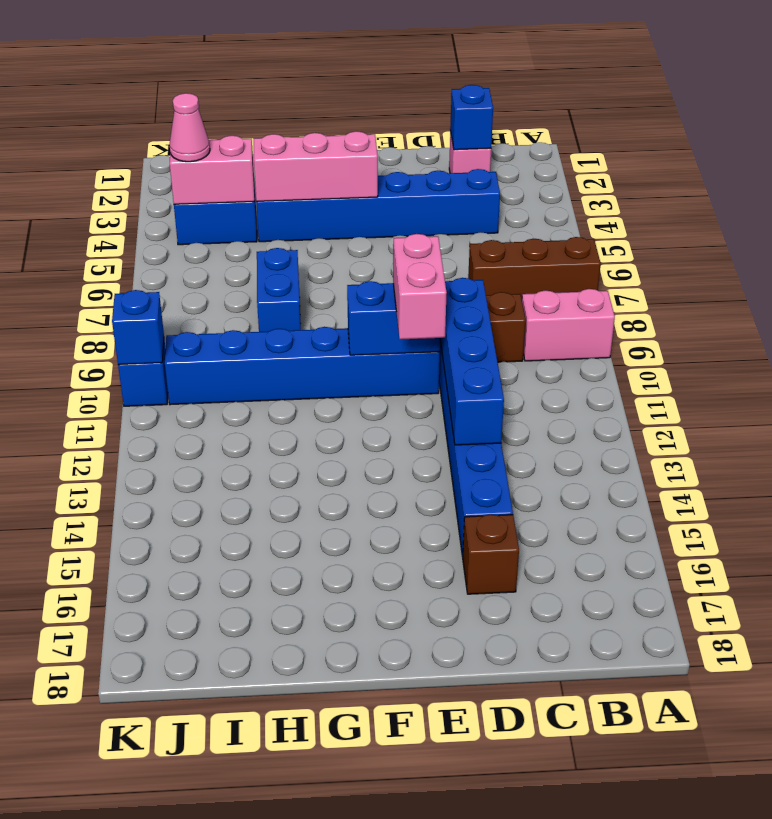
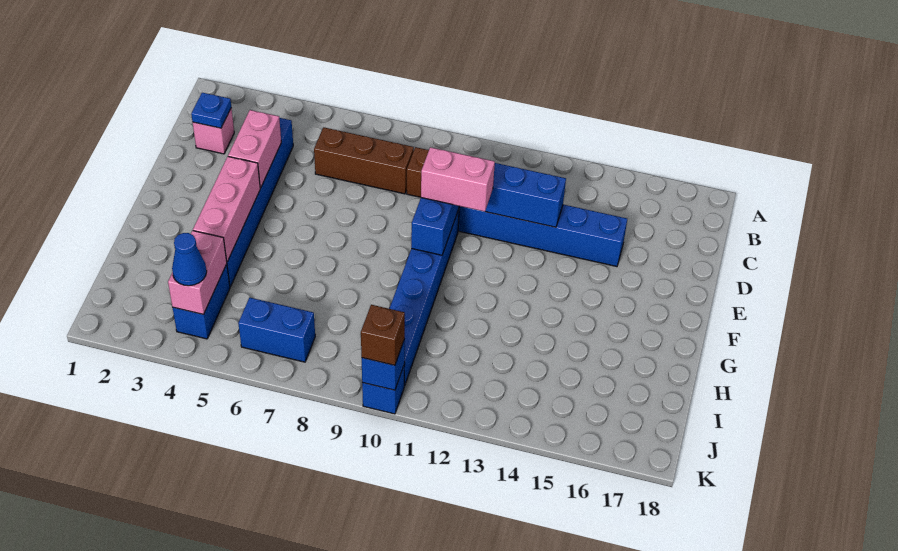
brown brick A7:C7 level 1 -> brown brick C6:C8 level 1
pink brick A9:B9 level 1 -> pink brick D4:E4 level 2
blue brick C2 level 2 -> blue plate C2 level 2
brown brick D16 level 1 -> brown brick K10 level 3
blue brick H7:H8 level 1 -> blue brick J6:J7 level 1
pink cone J4 level 3 -> blue cone J4 level 3

